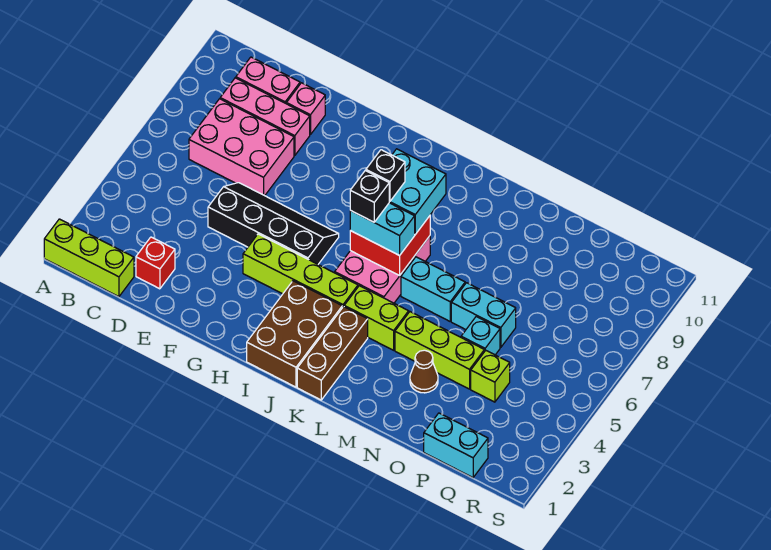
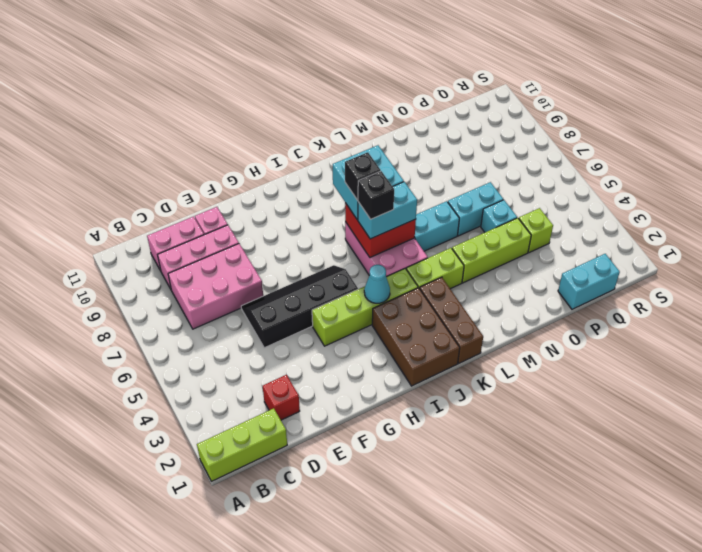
none -> cyan cone I4 level 2
brown cone N3 level 1 -> none

